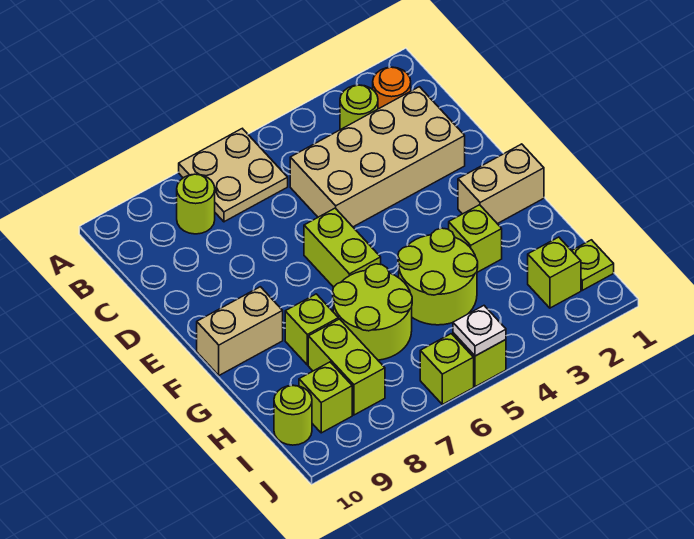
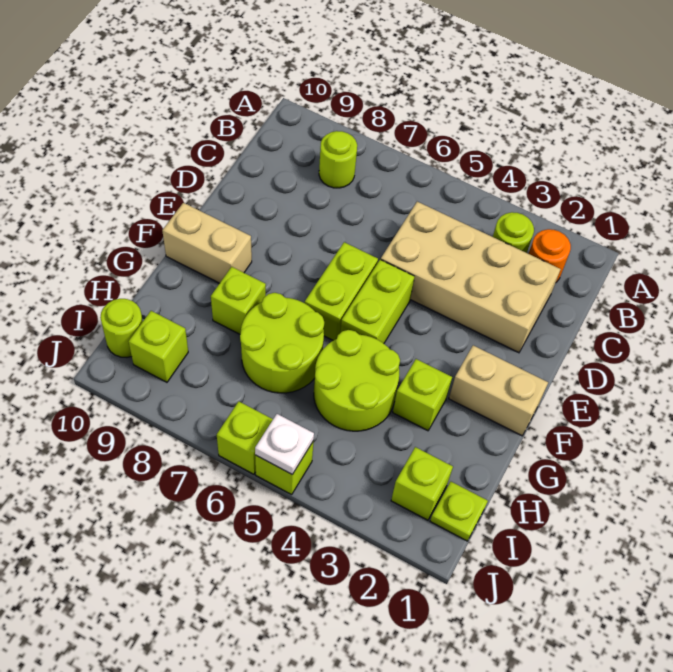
tan plate A6:B7 level 1 -> none
lime brick H8:I8 level 1 -> lime brick E5:F5 level 1

